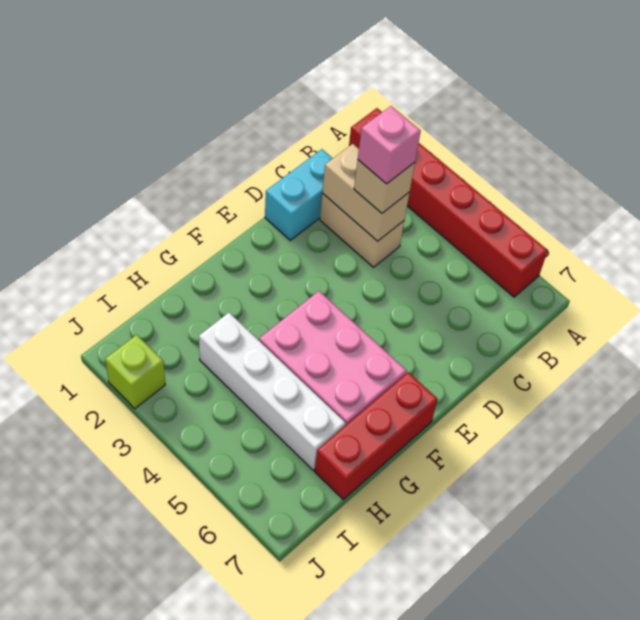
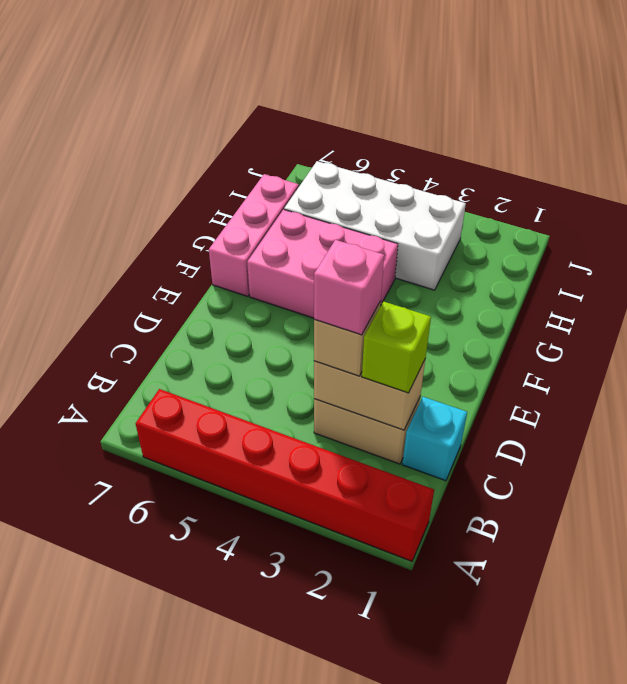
cyan brick C1:D1 level 1 -> cyan brick C1 level 1
red brick F7:H7 level 1 -> pink brick F7:H7 level 1
white brick H3:H6 level 1 -> white brick H3:I6 level 1
lime brick J2 level 1 -> lime brick C2 level 3

